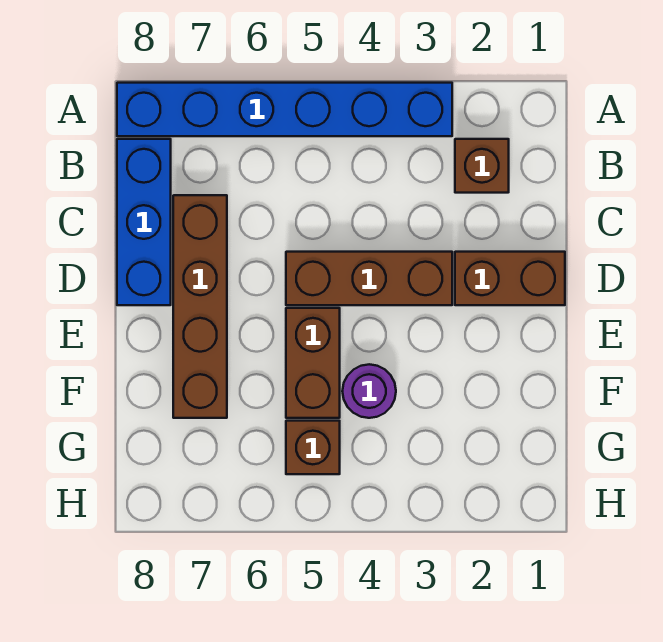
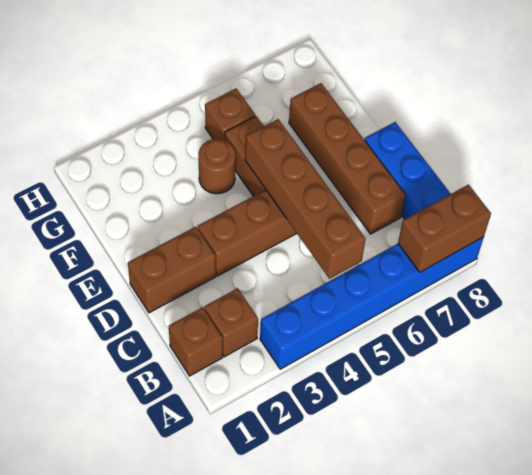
none -> brown brick A7:A8 level 2
none -> brown brick B1 level 1
none -> brown brick B5:E5 level 2
purple round brick F4 level 1 -> brown round brick F4 level 1

